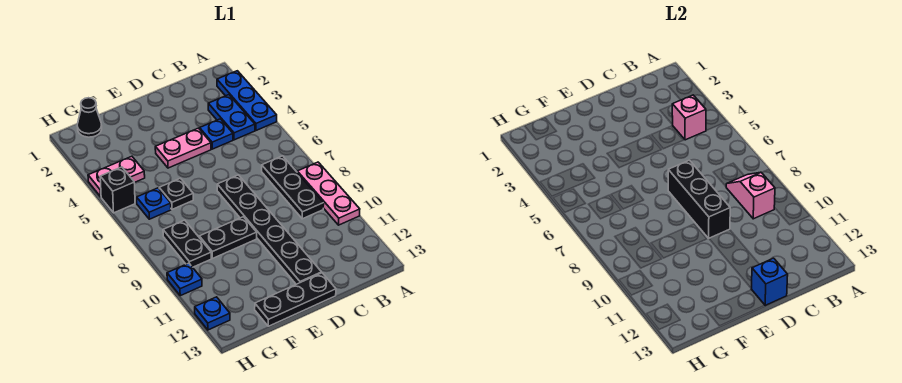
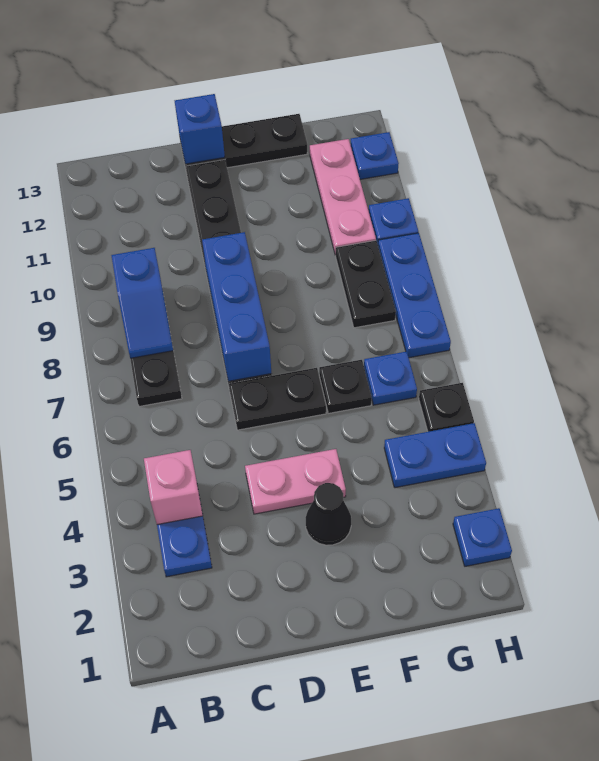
blue plate A2:A4 level 1 -> blue plate H7:H9 level 1
pink plate A8:A10 level 1 -> pink plate G10:G12 level 1
pink slope B8:B9 level 2 top 9 -> blue slope B8:B9 level 2 top 9
blue plate C4 level 1 -> blue plate H2 level 1
black brick D7:D9 level 2 -> blue brick D7:D9 level 2
black plate E9:F9 level 1 -> black plate D6:E6 level 1
black cone G1 level 1 -> black cone E3 level 1
pink plate G4:H4 level 1 -> blue plate G4:H4 level 1
black brick H5 level 1 -> black plate H5 level 1

